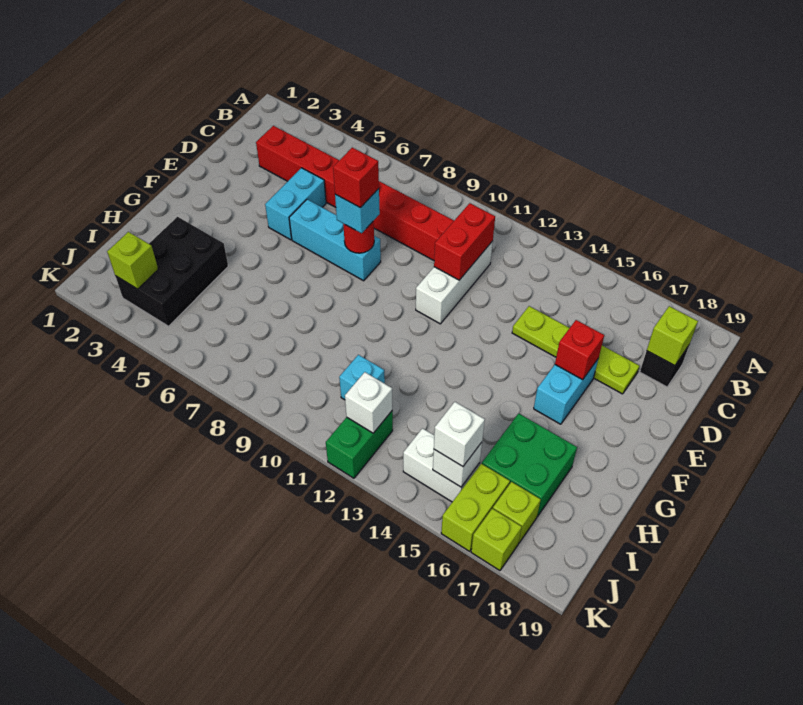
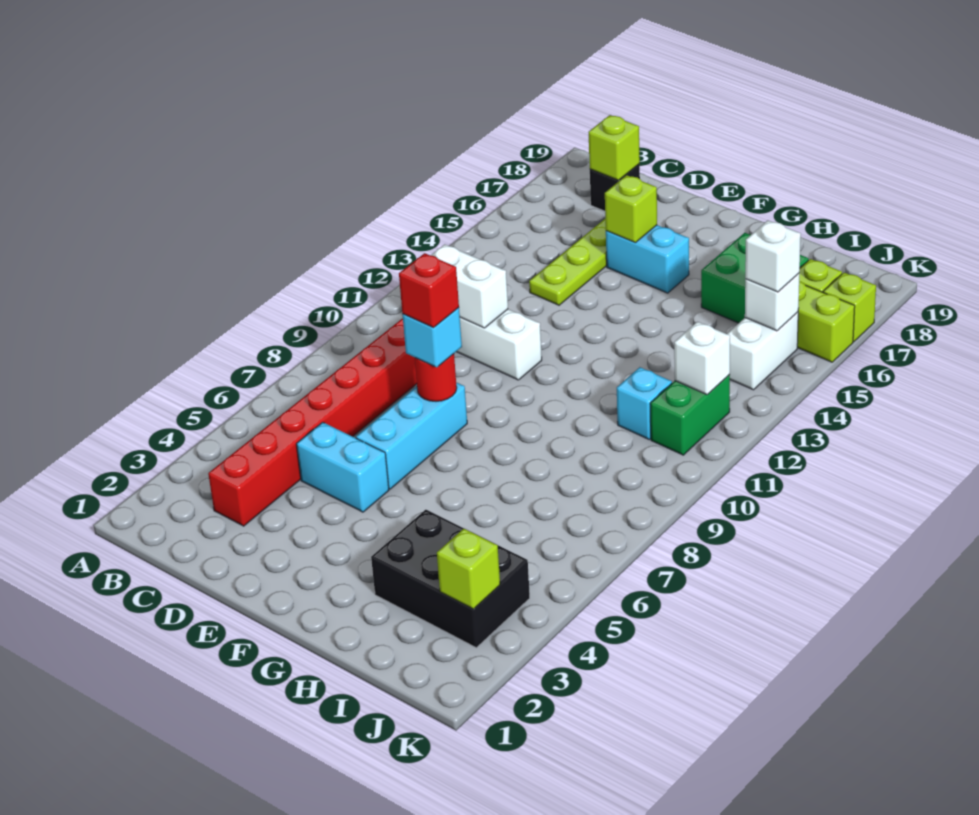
red brick C11:D11 level 2 -> white brick C11:D11 level 2
red brick E16 level 2 -> lime brick E16 level 2
green brick J12:K12 level 1 -> green brick J11:J12 level 1

